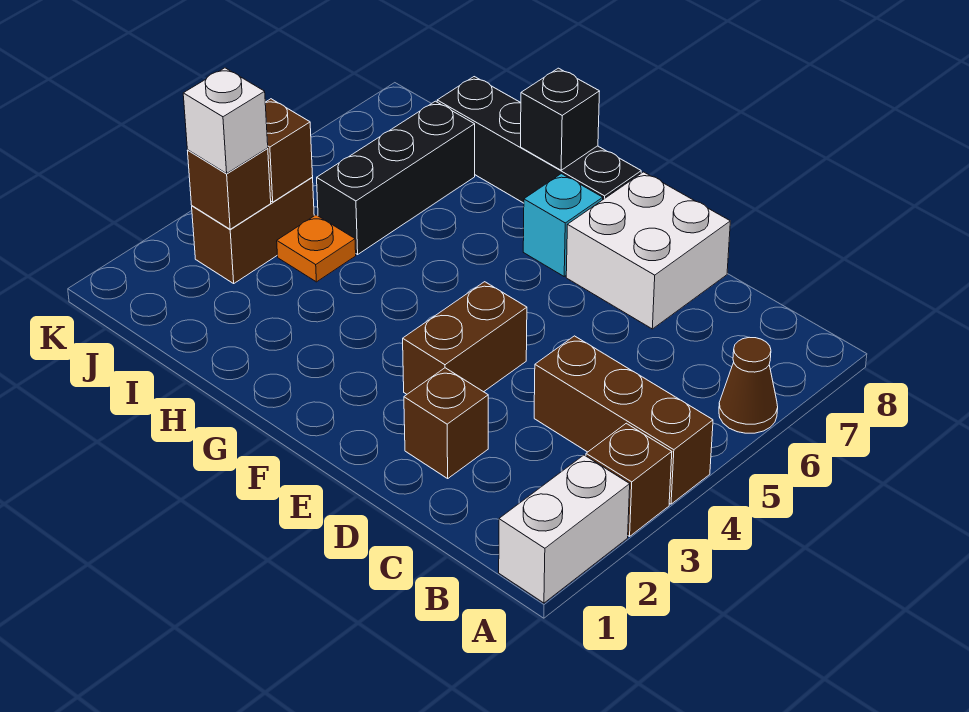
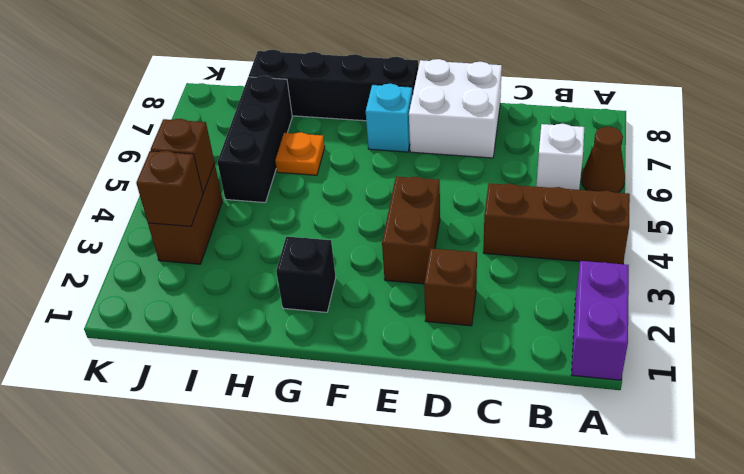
white brick A1:A2 level 1 -> purple brick A1:A2 level 1
brown brick A3 level 1 -> none
black brick G8 level 2 -> black brick G2 level 1
orange plate I4 level 1 -> orange plate H6 level 1
white brick J3 level 3 -> white brick B6 level 1

